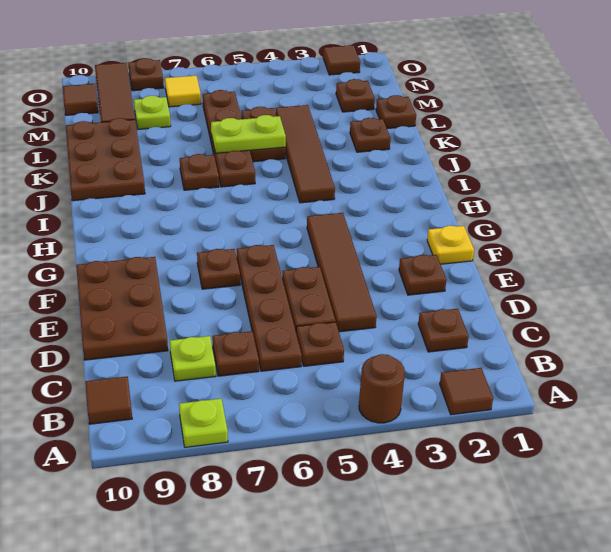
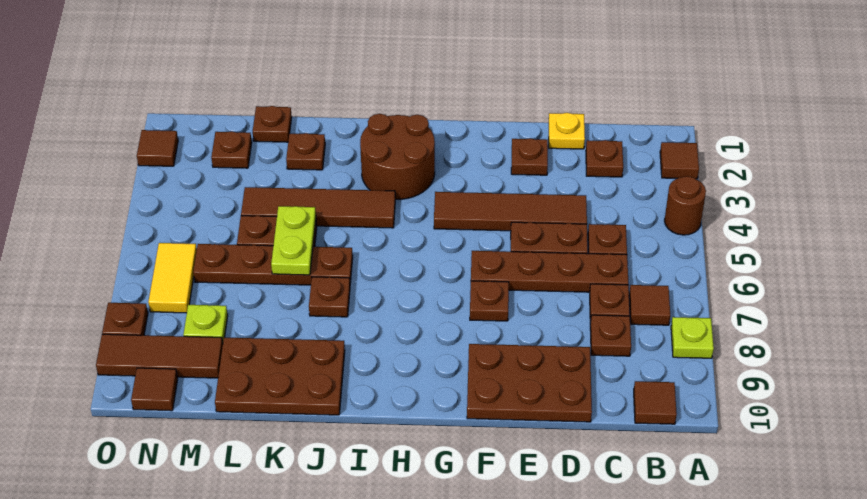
none -> brown tile B7 level 1
lime plate C8 level 1 -> brown plate C8 level 1
yellow plate F1 level 1 -> yellow plate D1 level 1
none -> brown round brick H2:I3 level 1
yellow tile N7 level 1 -> yellow tile N6:N7 level 1

